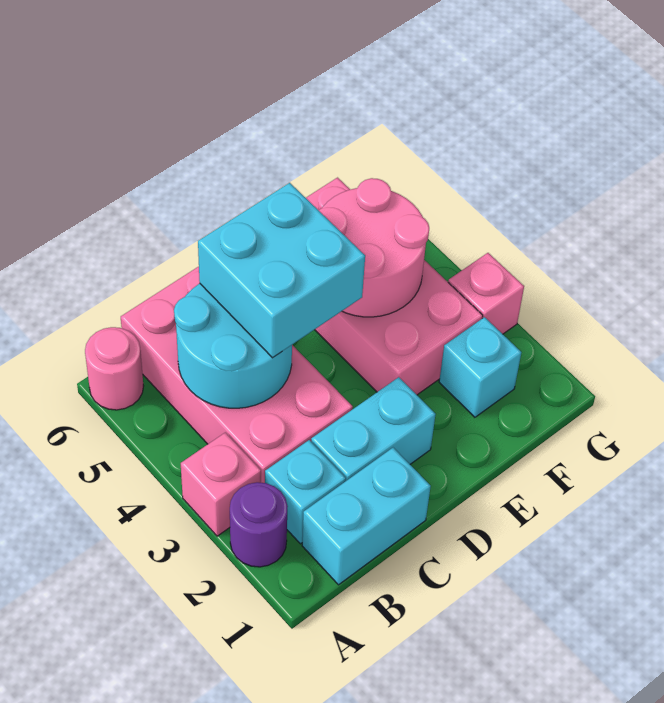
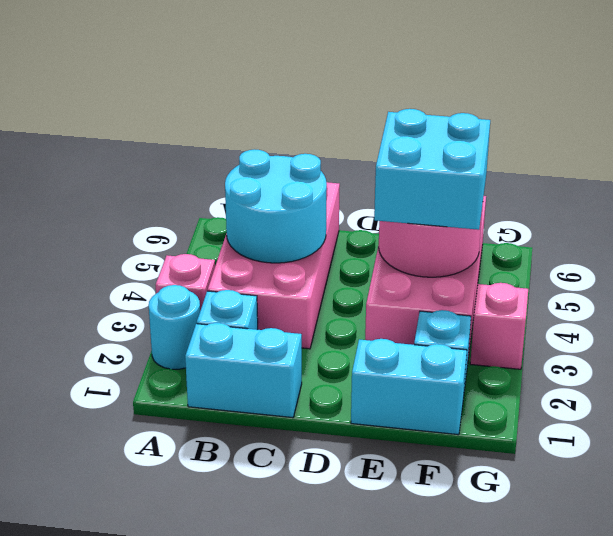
purple round brick A2 level 1 -> cyan round brick A2 level 1
pink round brick A6 level 1 -> none
cyan brick C2:D2 level 1 -> cyan brick E1:F1 level 1
cyan brick C4:D5 level 3 -> cyan brick E4:F5 level 3

